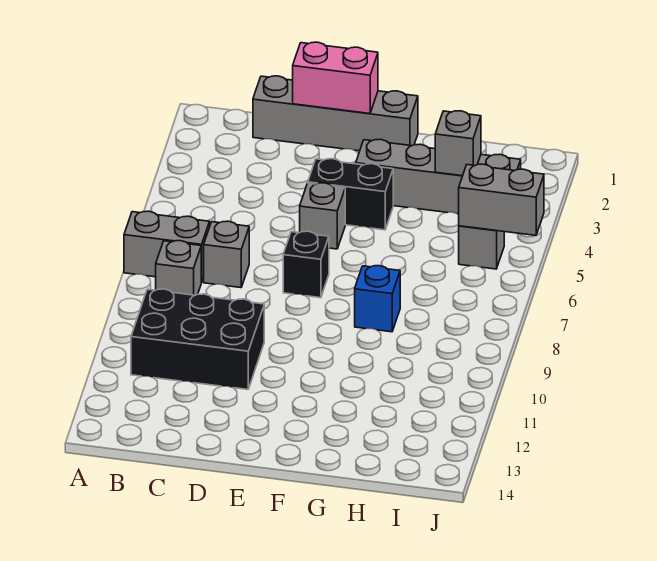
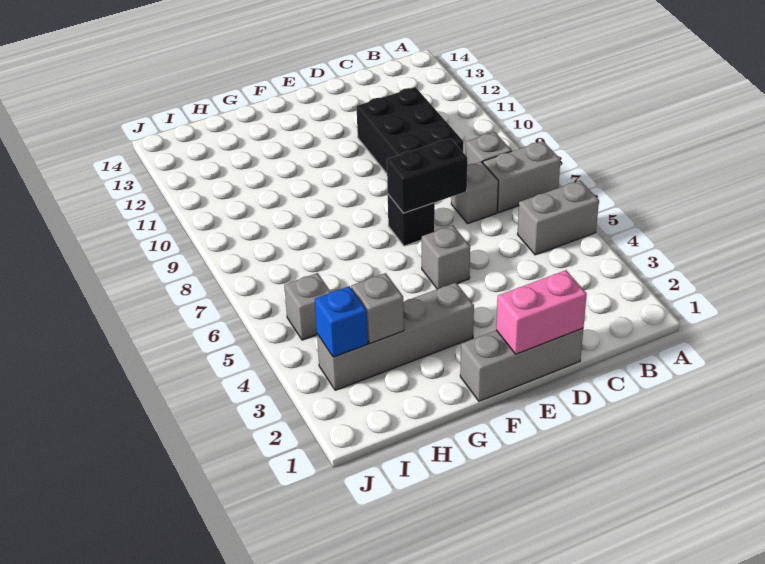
black brick B10:D11 level 1 -> black brick C9:D11 level 1
grey brick C1:F1 level 1 -> grey brick D1:F1 level 1
black brick E4:F4 level 1 -> black brick D7:E7 level 2
blue brick G8 level 1 -> blue brick I3 level 2
grey brick I5:J5 level 2 -> grey brick A5:B5 level 1

